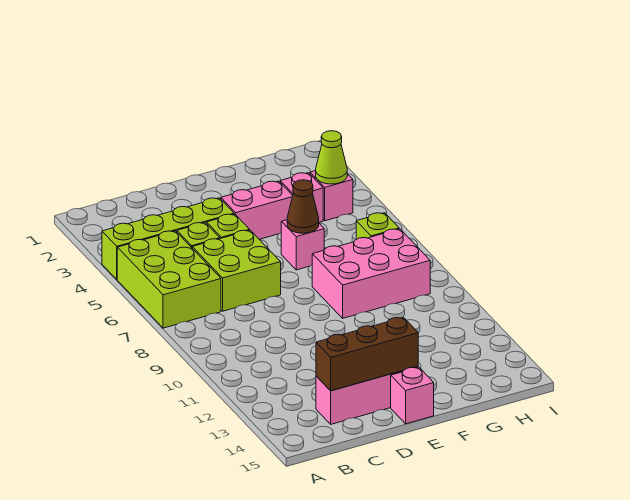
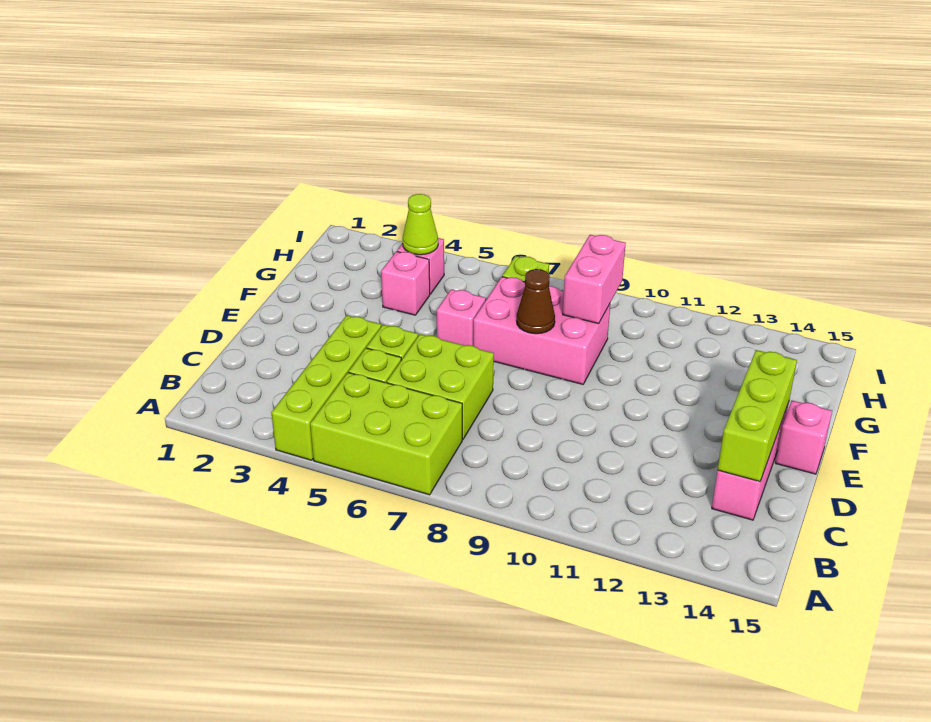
brown brick C14:E14 level 2 -> lime brick C14:E14 level 2
pink brick E4:F4 level 1 -> pink brick G9:H9 level 2
brown cone F6 level 2 -> brown cone F8 level 2
pink brick F8:H9 level 1 -> pink brick F7:G9 level 1

